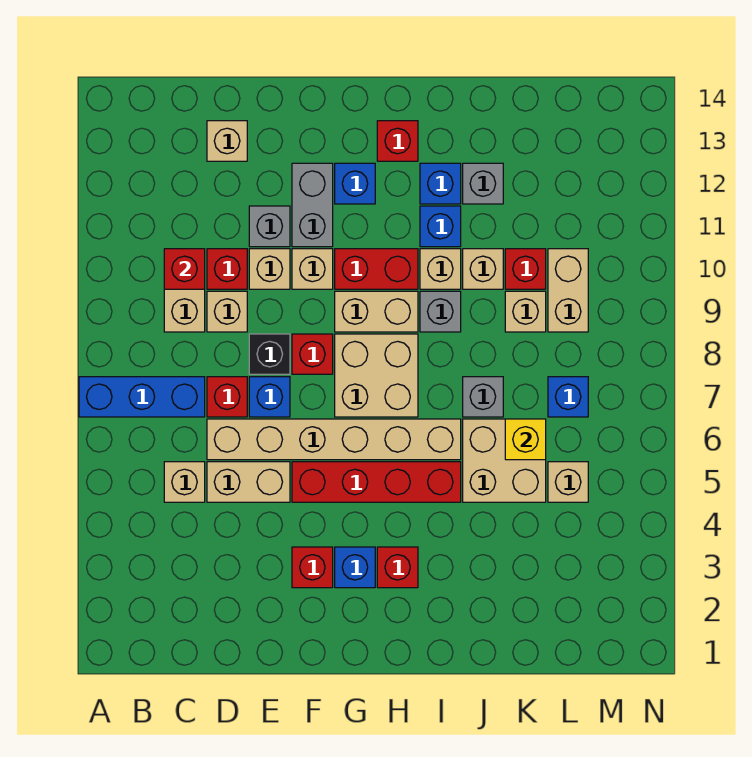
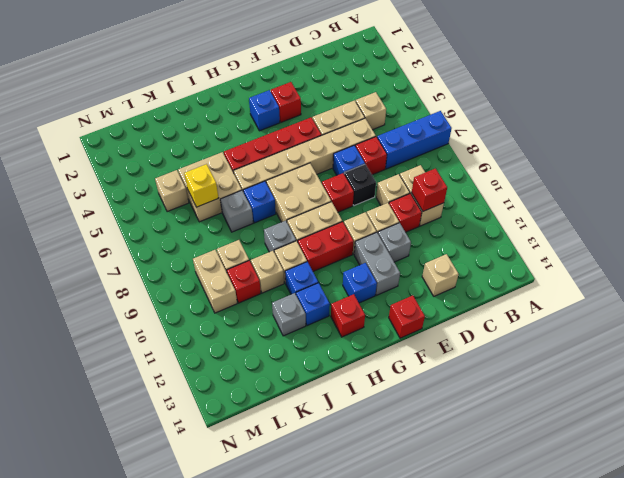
red brick H3 level 1 -> red brick F14 level 1
blue brick L7 level 1 -> blue brick I7 level 1

